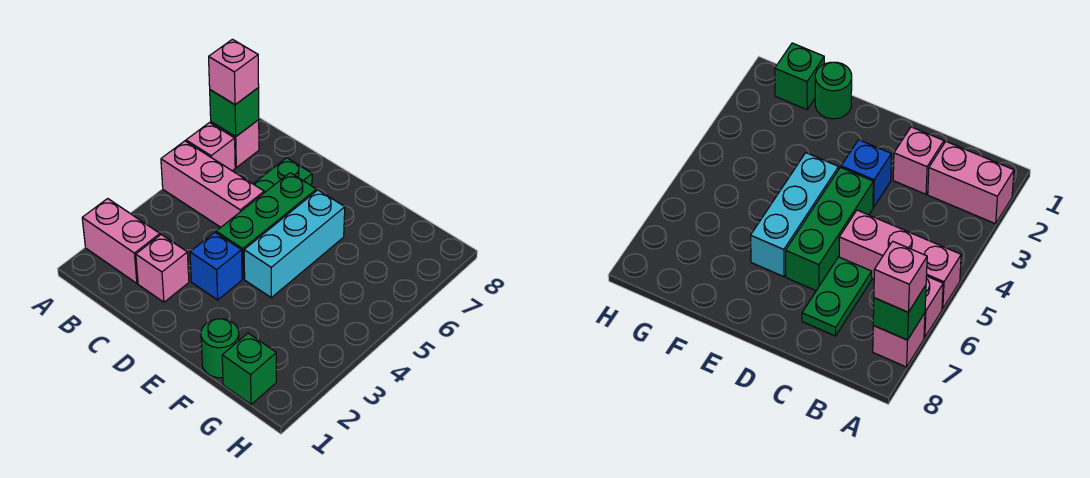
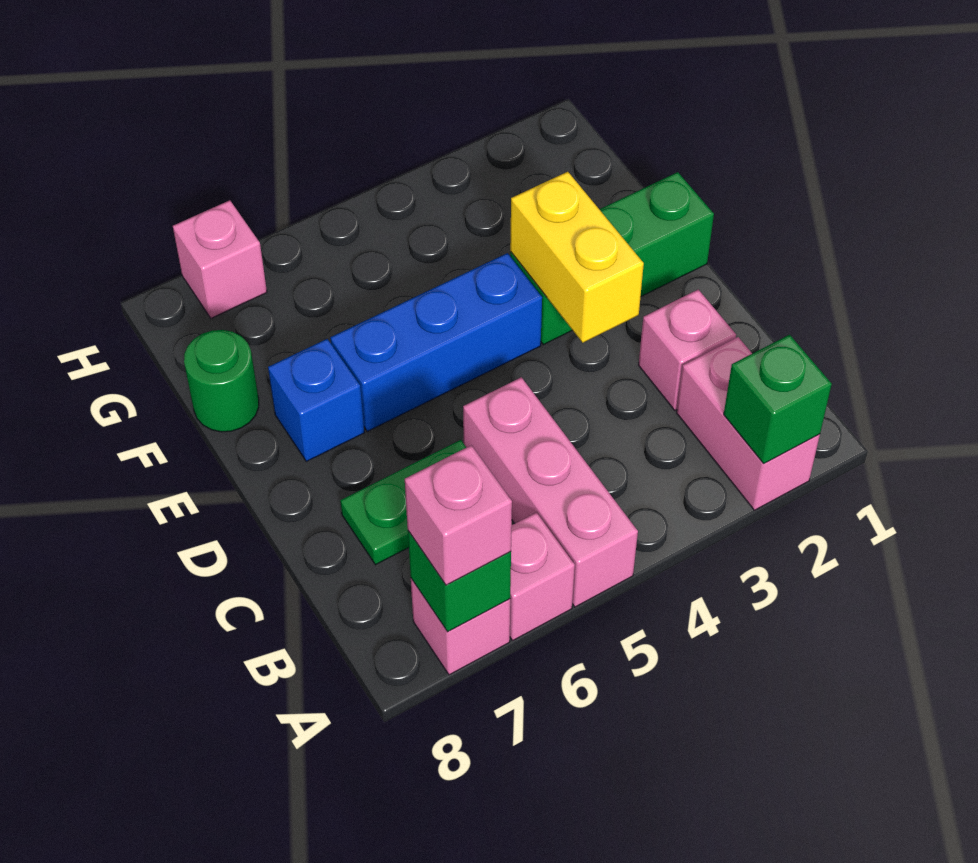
blue brick D3 level 1 -> blue brick E7 level 1
none -> yellow brick D3:E3 level 2
green brick D4:D6 level 1 -> green brick E1:E3 level 1
cyan brick E4:E6 level 1 -> blue brick E4:E6 level 1
green round brick F1 level 1 -> green round brick F8 level 1
green brick G1 level 1 -> green brick A2 level 2
none -> pink brick H7 level 1

